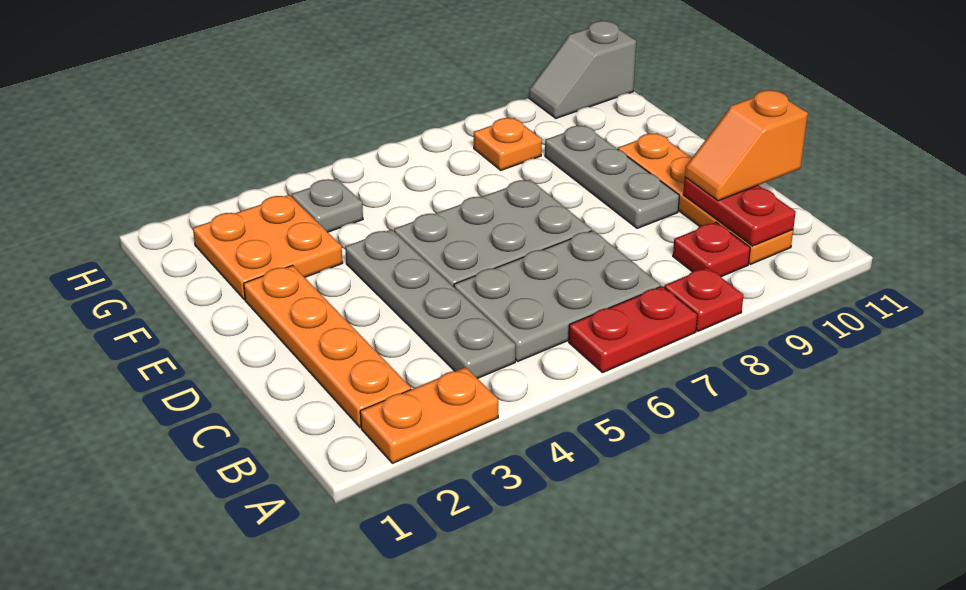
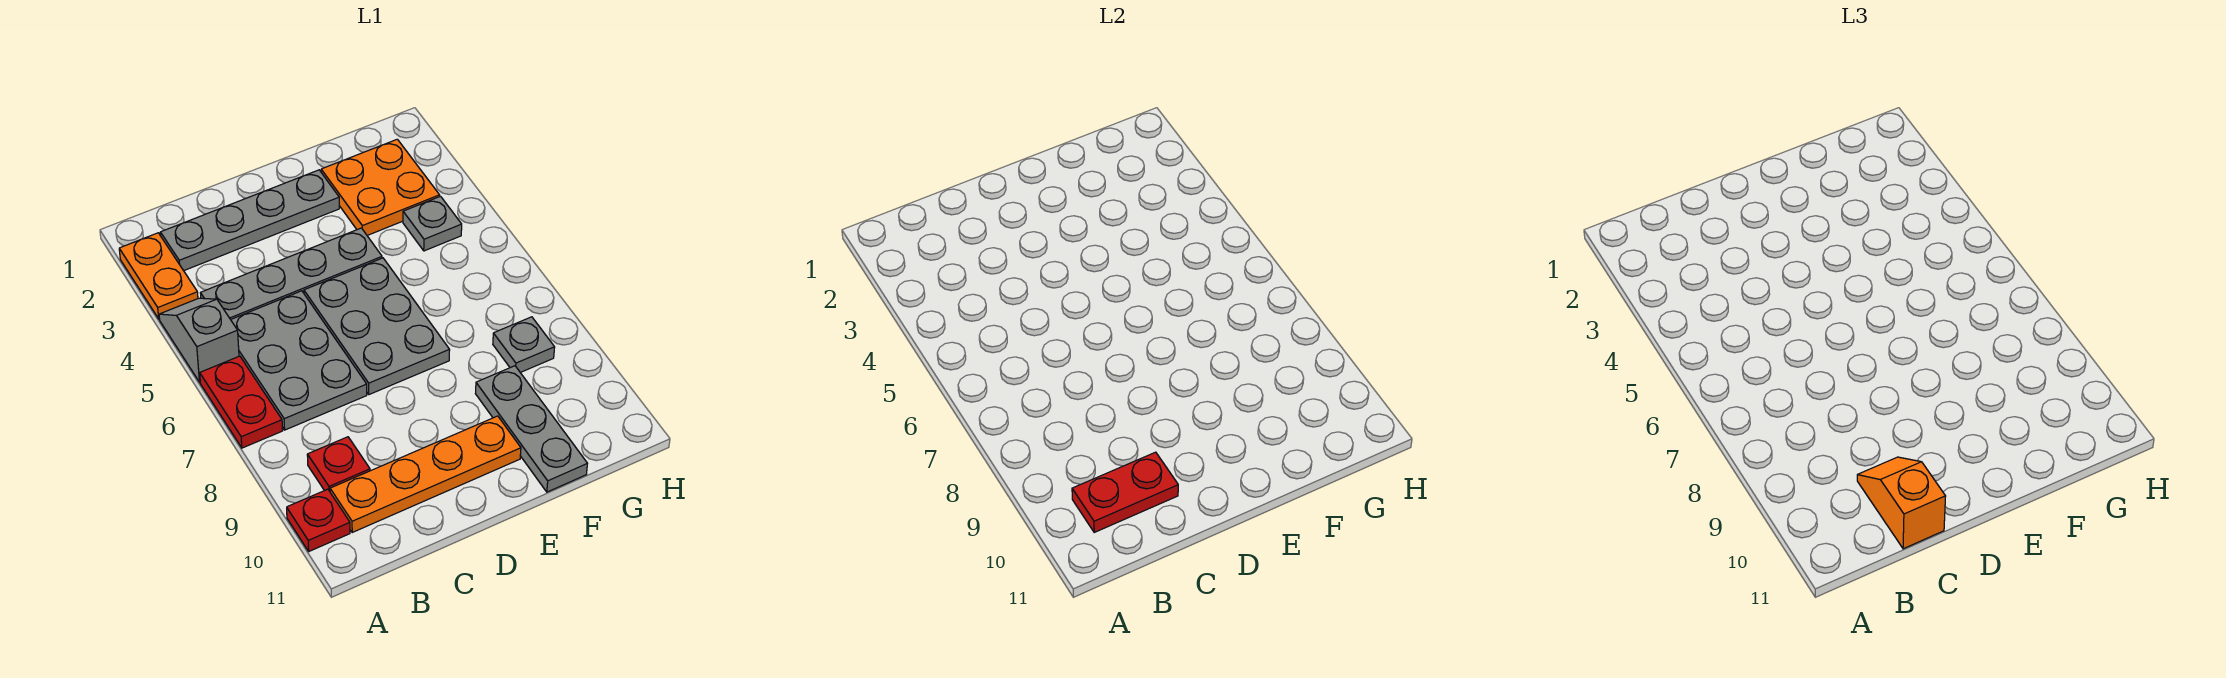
red plate A8 level 1 -> red plate A10 level 1
orange plate B2:E2 level 1 -> grey plate B2:E2 level 1
grey plate D9:F9 level 1 -> grey plate F9:F11 level 1
orange plate G8 level 1 -> grey plate G8 level 1
grey slope H10:H11 level 1 top 11 -> grey slope A4:A5 level 1 top 5

